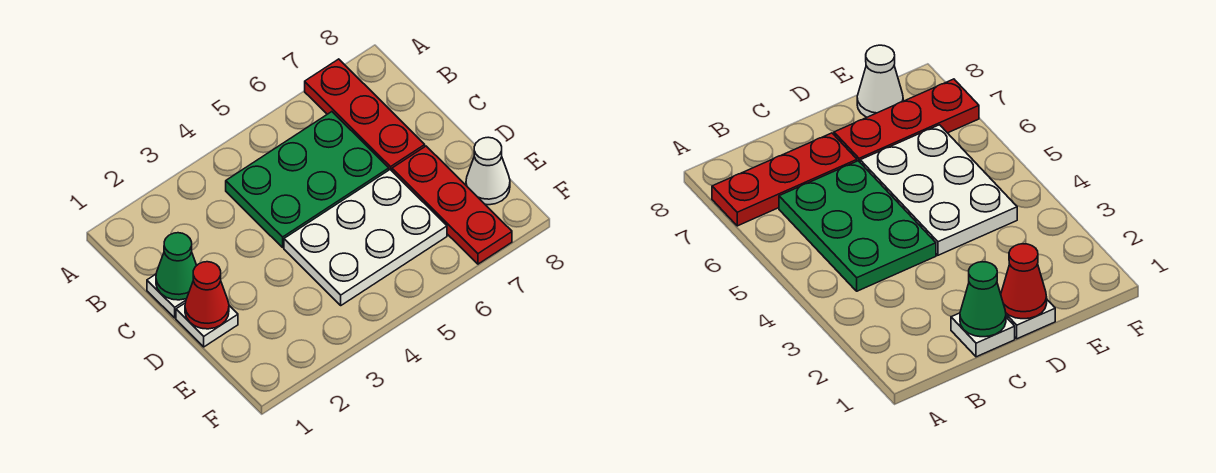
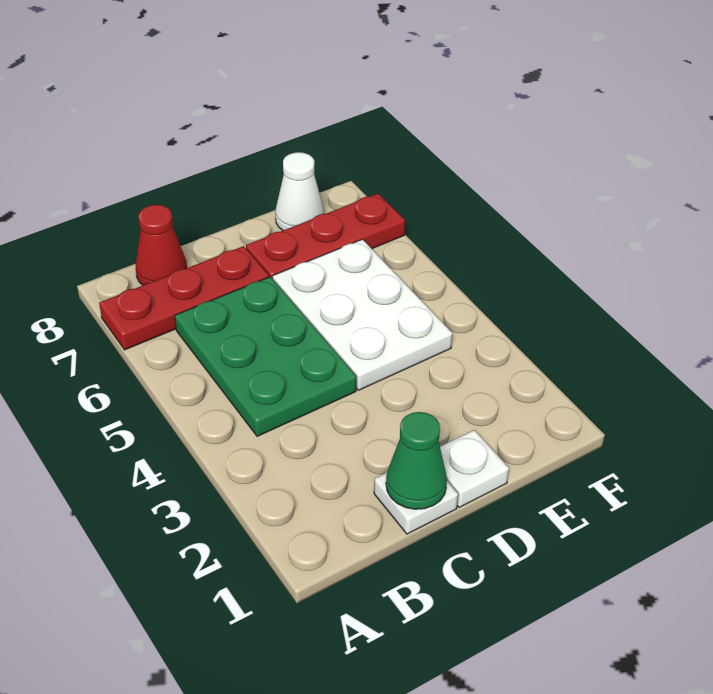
red cone D1 level 2 -> red cone B8 level 1

